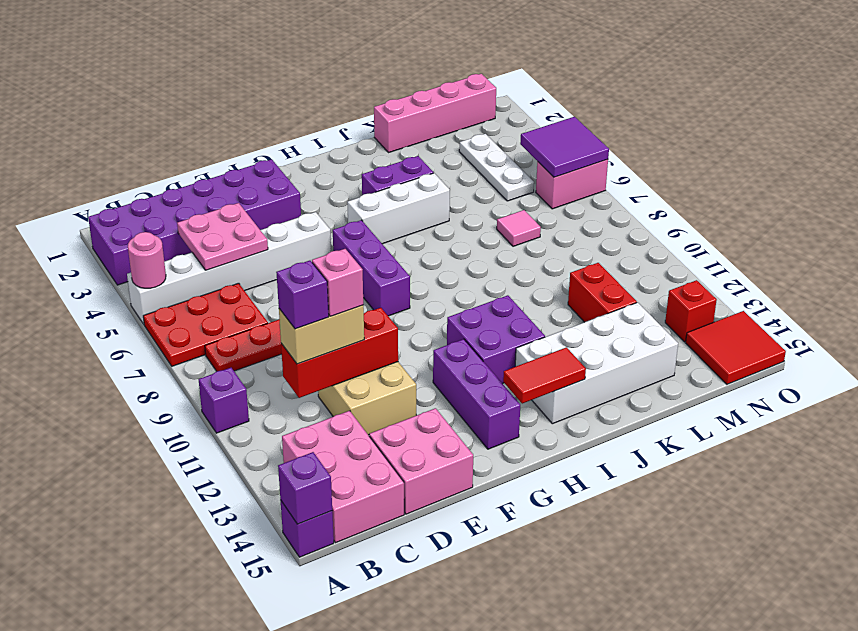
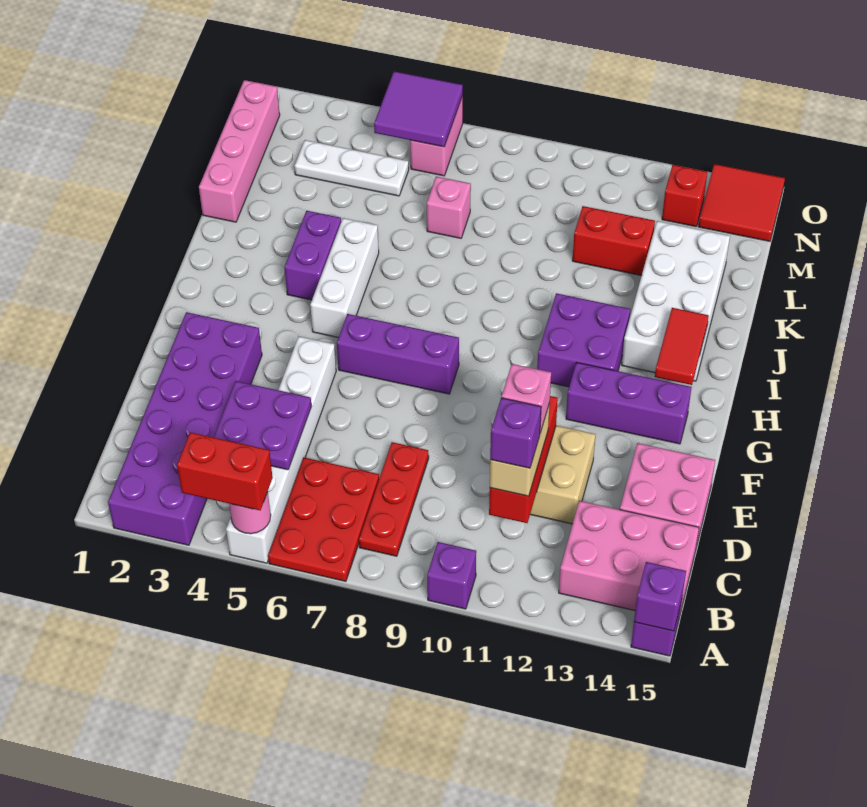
none -> red brick A4:A5 level 3
pink plate C4:D5 level 2 -> purple plate C4:D5 level 2
pink tile L7 level 1 -> pink brick L7 level 1

